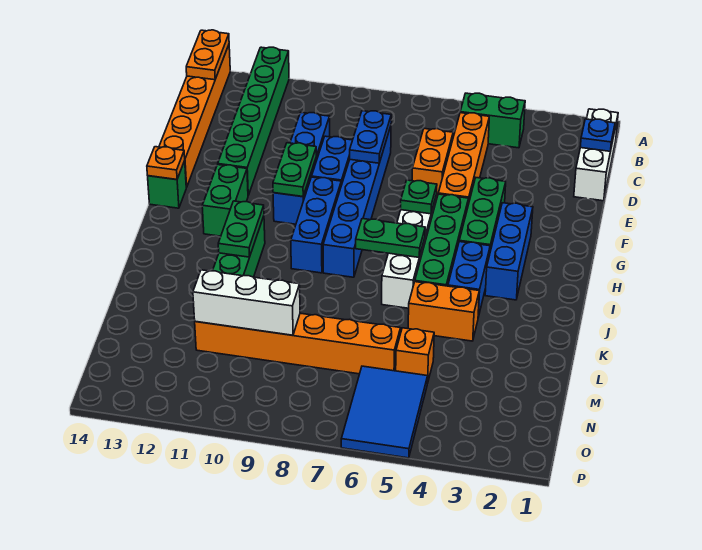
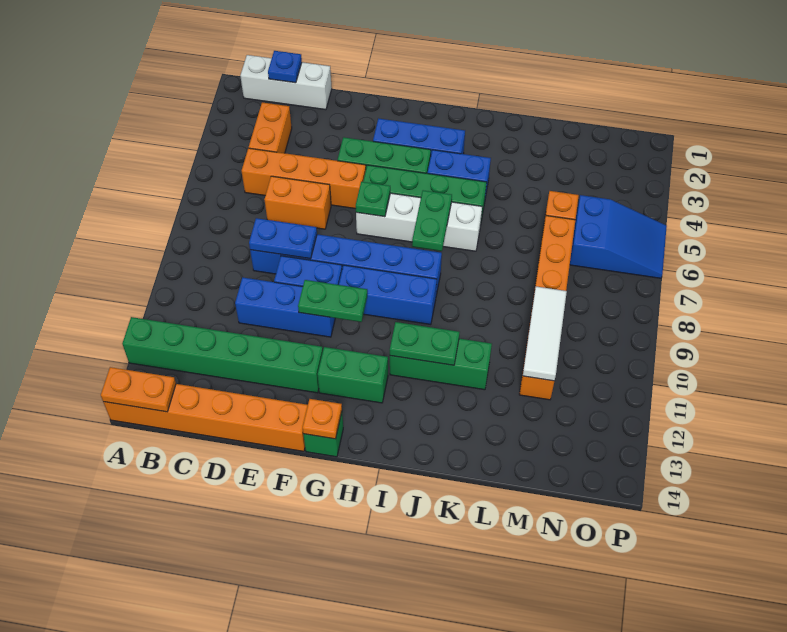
green brick B4:B5 level 1 -> none
blue brick D10:G10 level 1 -> blue brick D10:F10 level 1
orange brick K4:K5 level 1 -> orange brick C3:C4 level 1
white brick M9:M11 level 2 -> white tile M9:M11 level 2
blue tile N5:P6 level 1 -> blue slope N5:P6 level 1 top N

